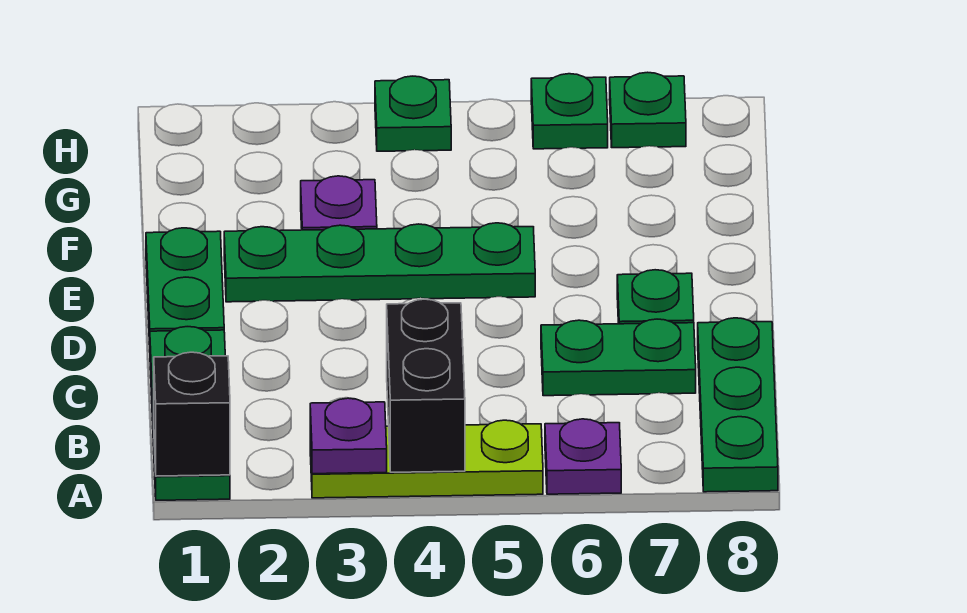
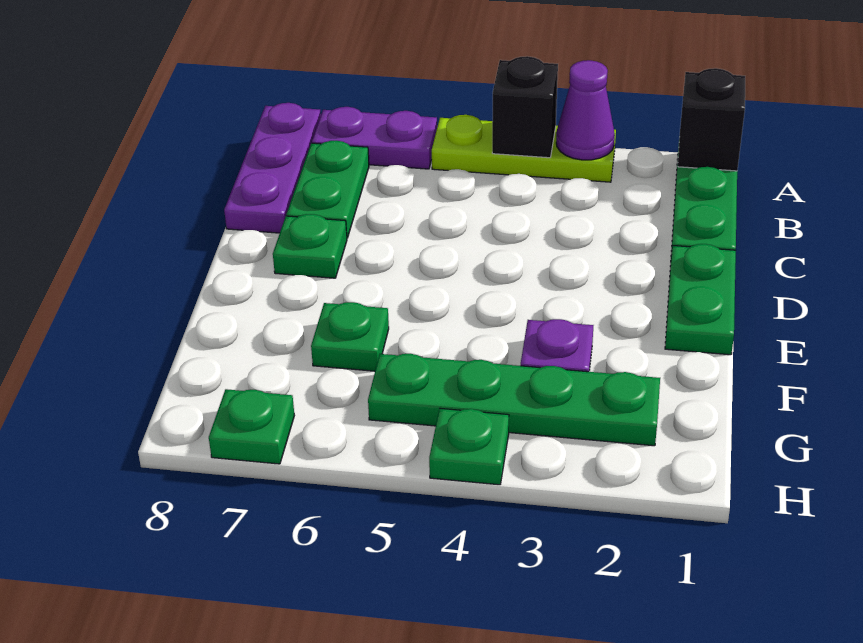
purple plate A3 level 2 -> purple cone A3 level 2
black brick A4:B4 level 2 -> black brick A4 level 2
purple plate A6 level 1 -> purple plate A6:A7 level 1
green plate A8:C8 level 1 -> purple plate A8:C8 level 1
green plate C6:C7 level 1 -> green plate B7:C7 level 1
green plate E2:E5 level 1 -> green plate G2:G5 level 1
green plate H6 level 1 -> green plate F6 level 1

